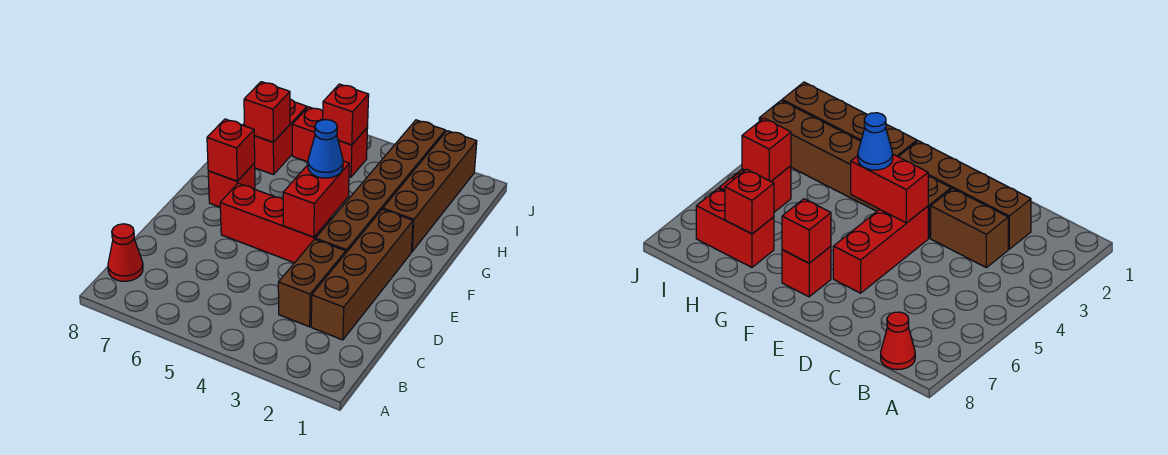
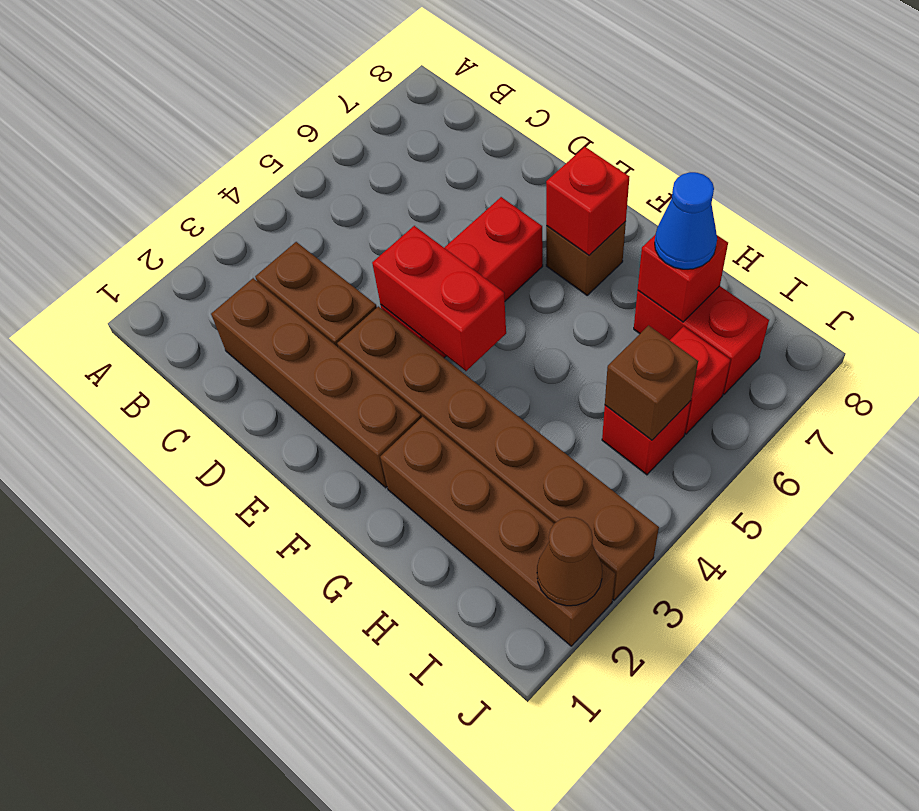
red cone B8 level 1 -> none
blue cone F4 level 3 -> blue cone H7 level 3
red brick F7 level 1 -> brown brick F7 level 1
red brick I5 level 2 -> brown brick I5 level 2
none -> brown cone J2 level 2

